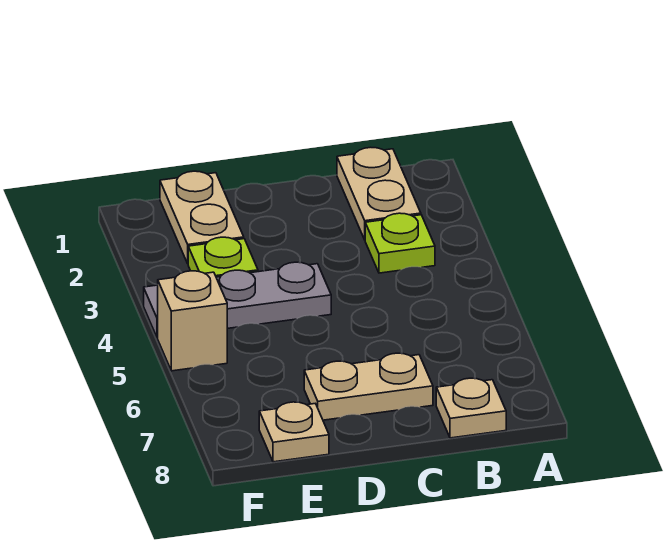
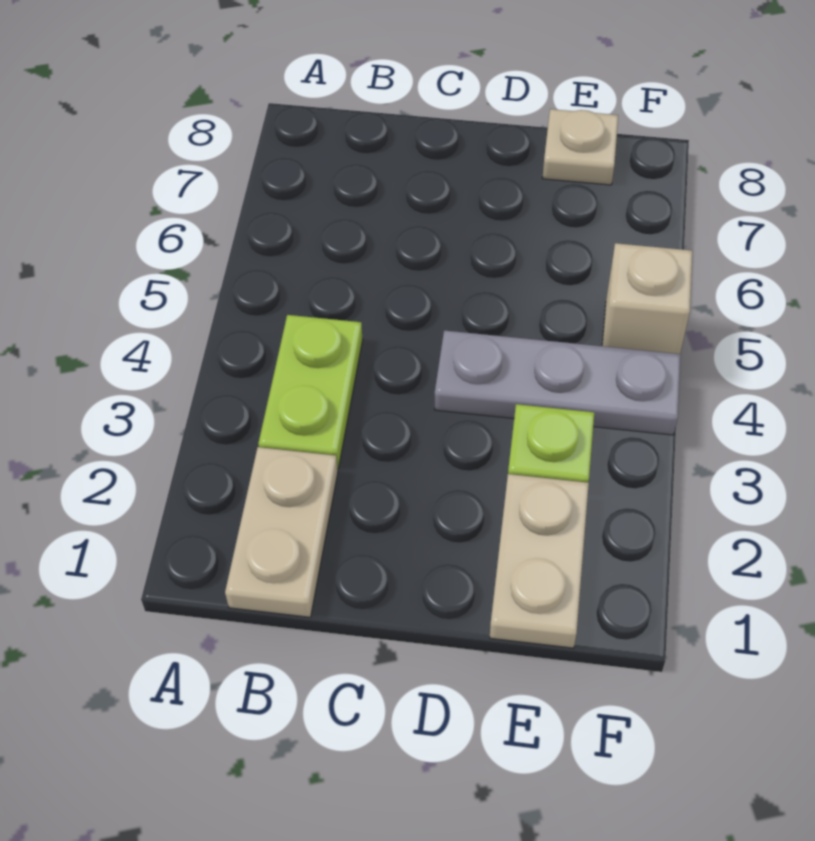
lime plate B3 level 1 -> lime plate B3:B4 level 1
tan plate B8 level 1 -> none
tan plate C7:D7 level 1 -> none

